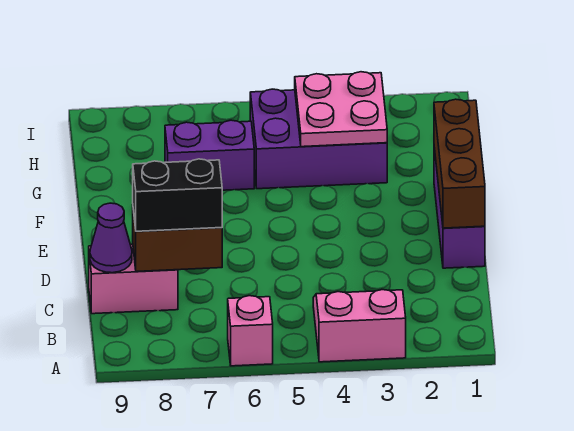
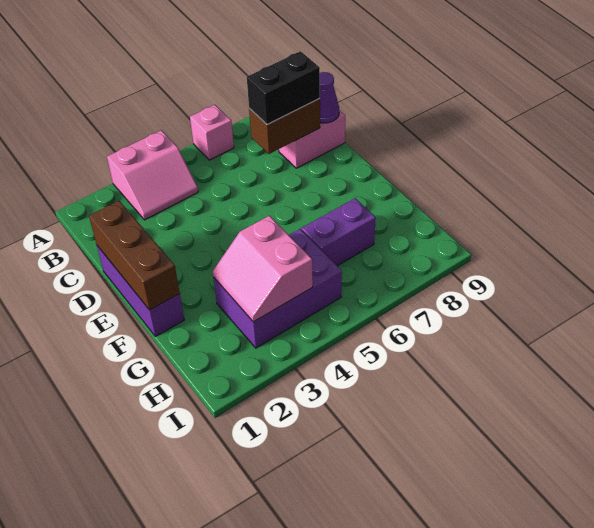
pink plate G3:H4 level 2 -> pink slope G3:H4 level 2 top 4

